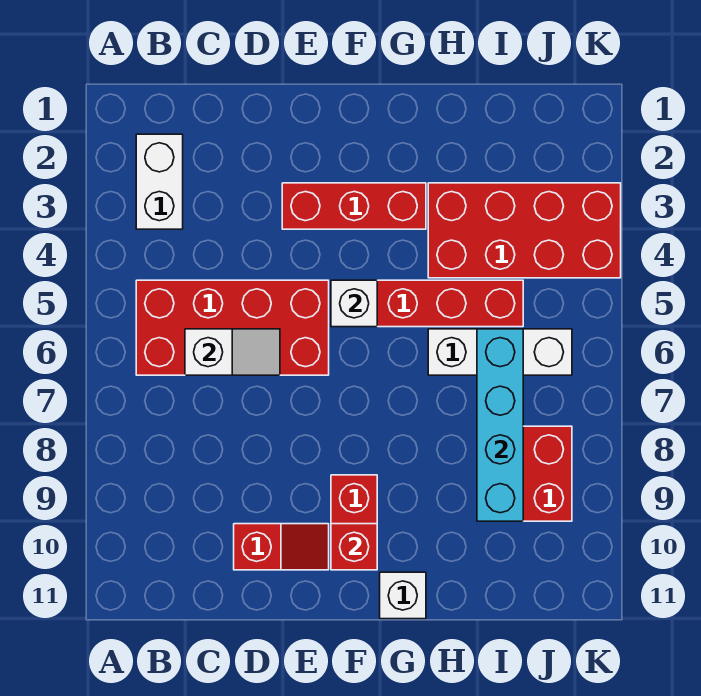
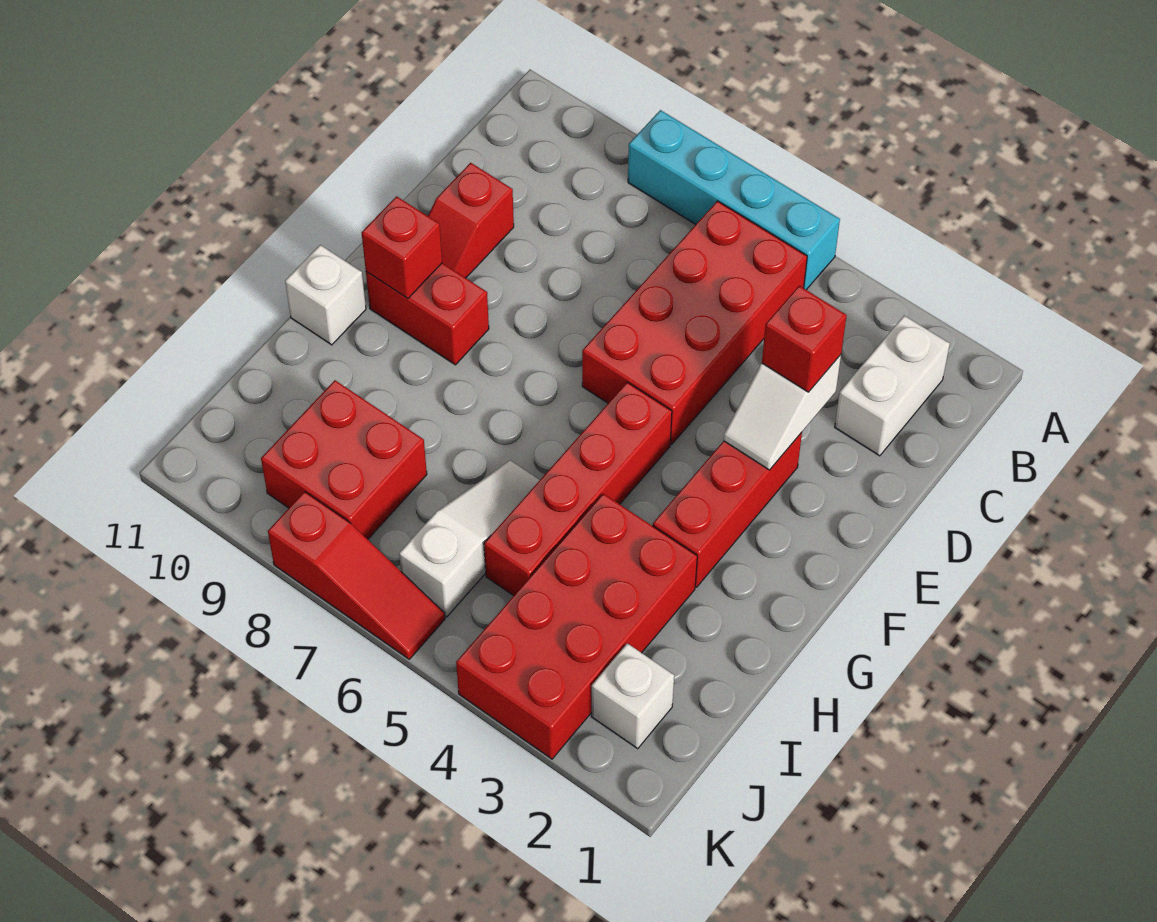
white brick B2:B3 level 1 -> white brick B2:C2 level 1
white slope C6:D6 level 2 top C -> white slope D3:E3 level 2 top D
none -> red brick D3 level 3
white brick F5 level 2 -> white brick J2 level 1
white brick H6:J6 level 1 -> white slope H6:J6 level 1 top J
cyan brick I6:I9 level 2 -> cyan brick A5:A8 level 1
none -> red slope K6:K8 level 1 top 8

